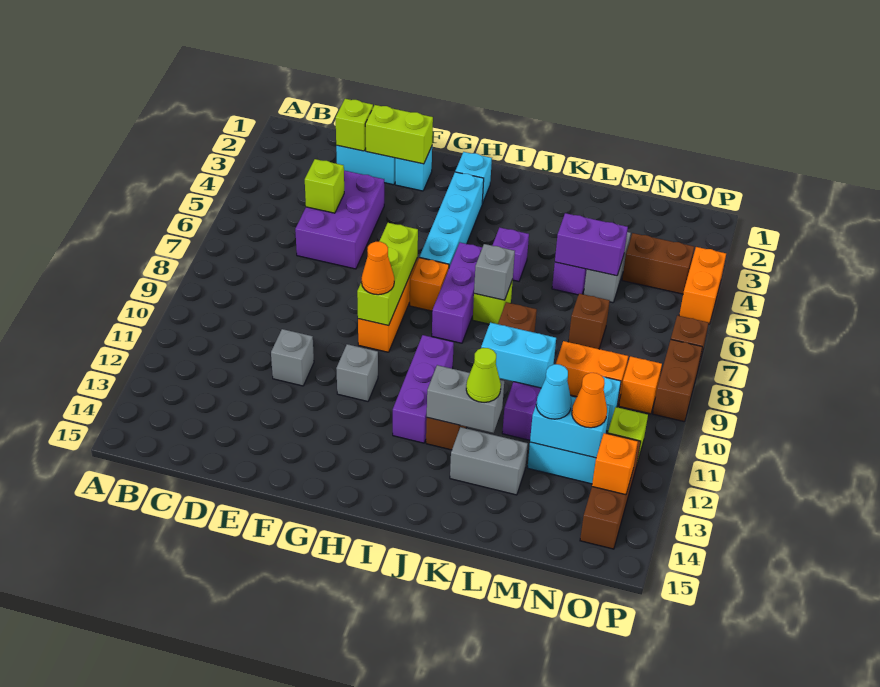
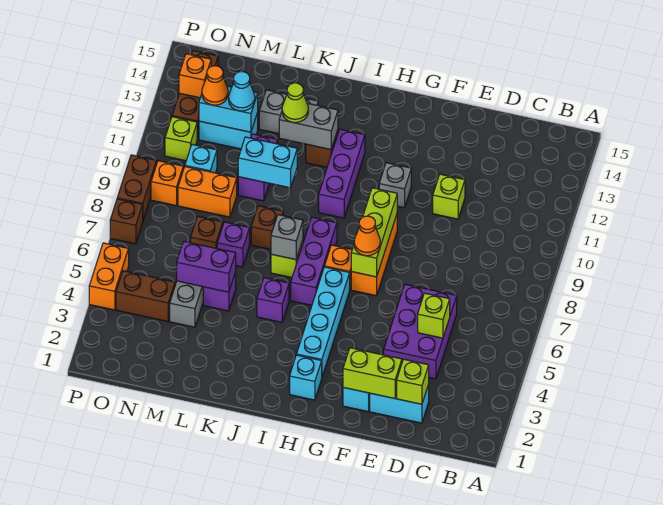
grey brick E11 level 1 -> lime brick E11 level 1
orange cone G9 level 3 -> orange cone G7 level 3
none -> purple brick L7 level 1

